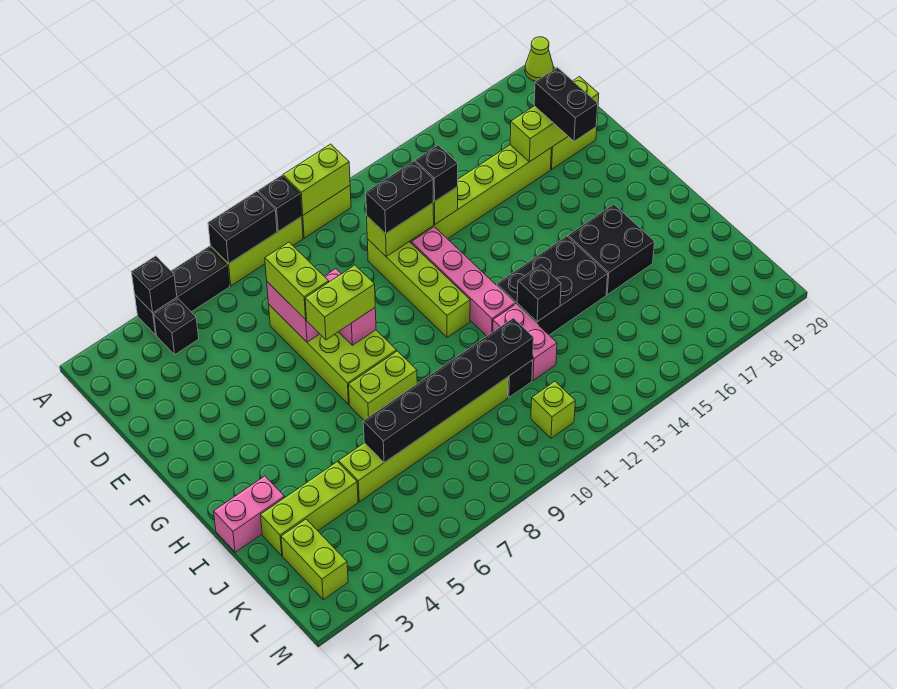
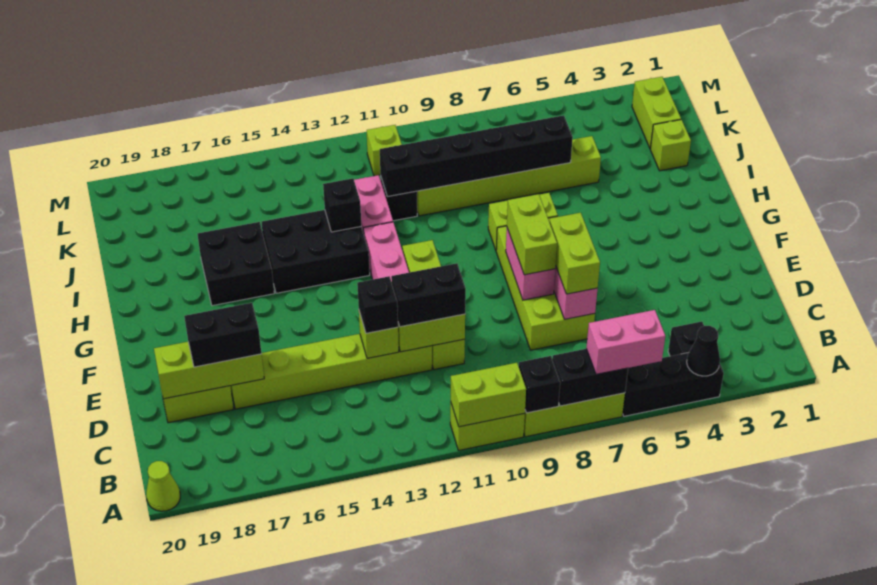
black brick A4 level 2 -> black cone A4 level 2
black brick D18:E18 level 3 -> black brick D17:D18 level 3
lime brick F7:F8 level 3 -> lime brick E8:F8 level 3
pink brick I1:I2 level 1 -> pink brick A6:A7 level 3
lime brick J2:J4 level 1 -> lime brick J2 level 1

